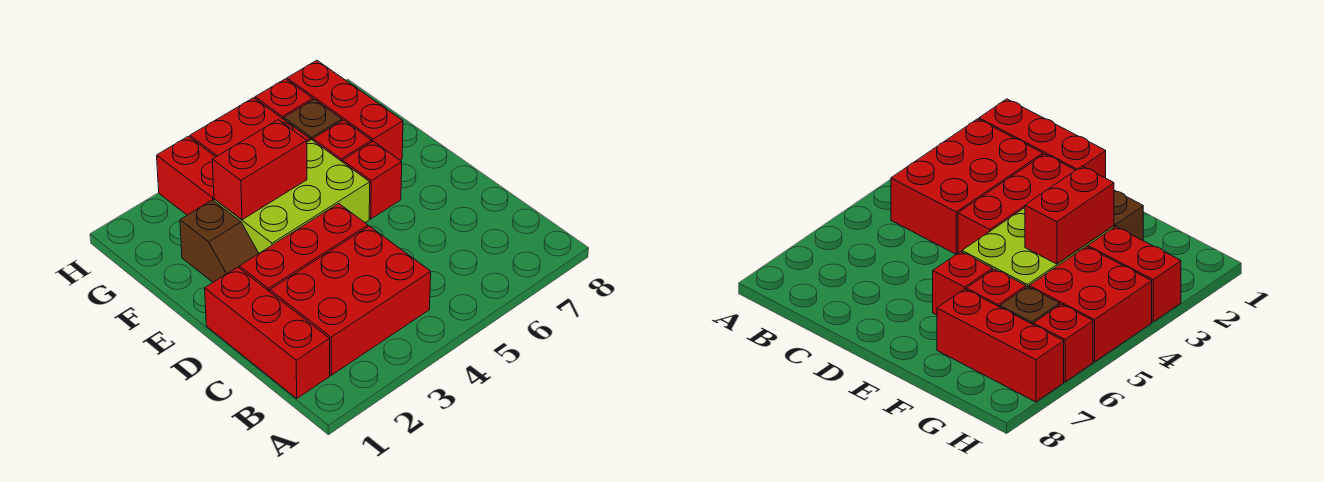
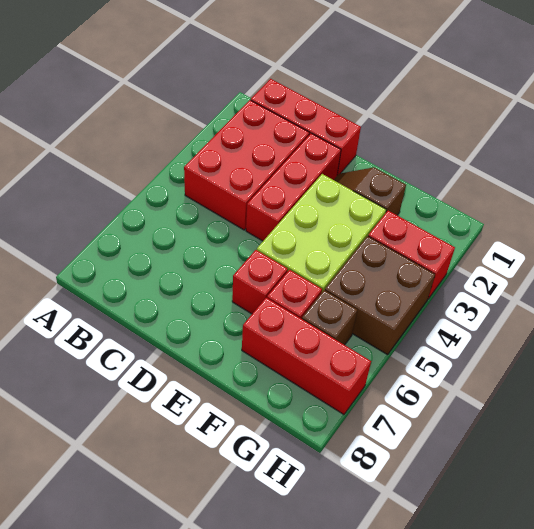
red brick F3:F4 level 2 -> none
red brick G4:H5 level 1 -> brown brick G4:H5 level 1
red brick H6 level 1 -> none

